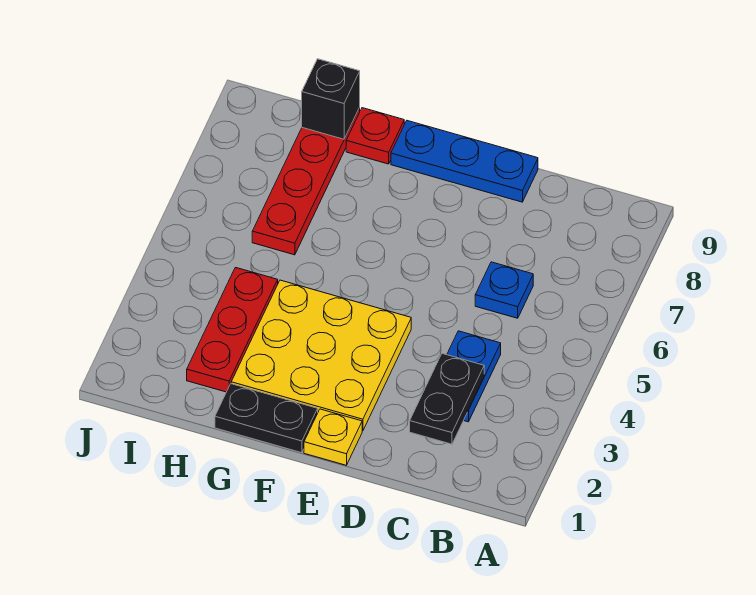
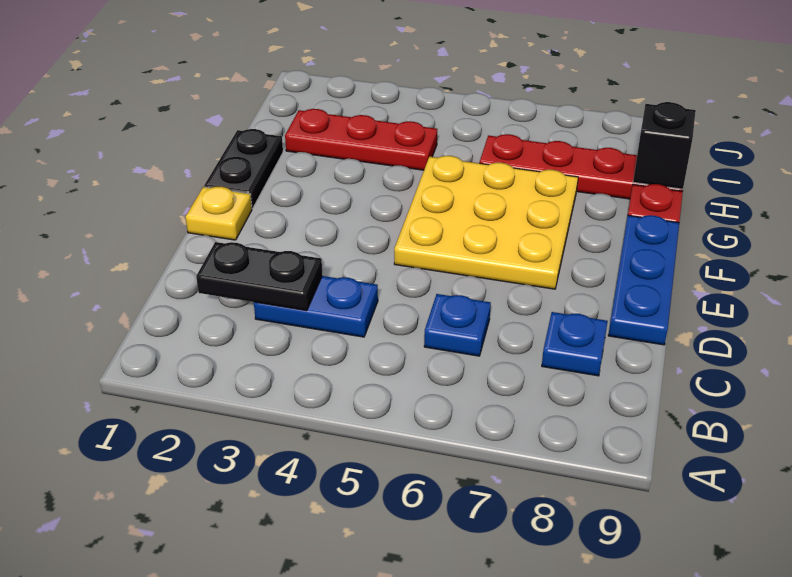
none -> blue plate C8 level 1
yellow plate E2:G4 level 1 -> yellow plate E5:G7 level 1

